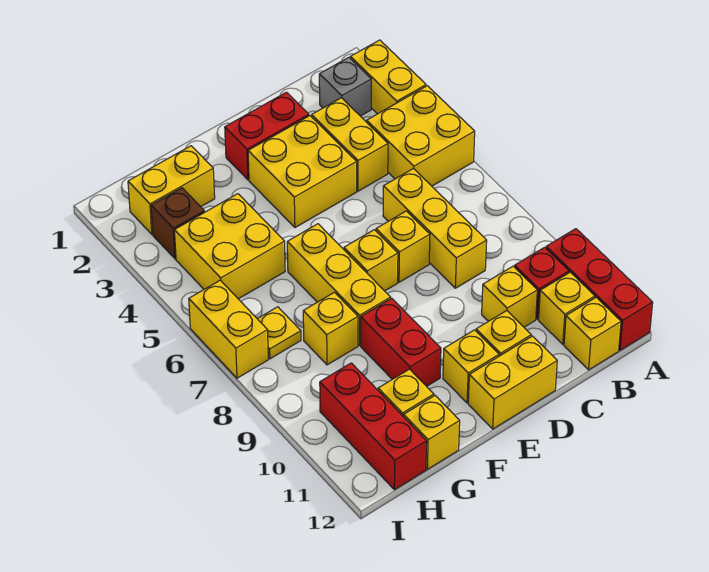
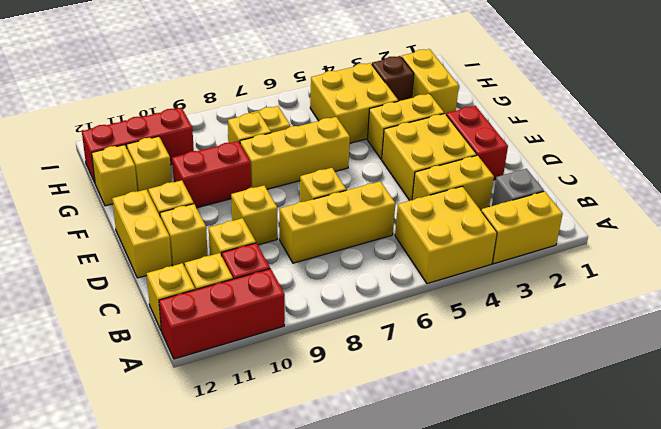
yellow brick E7 level 1 -> yellow brick D9 level 1
yellow brick I6:I7 level 1 -> yellow brick F3:F4 level 1

